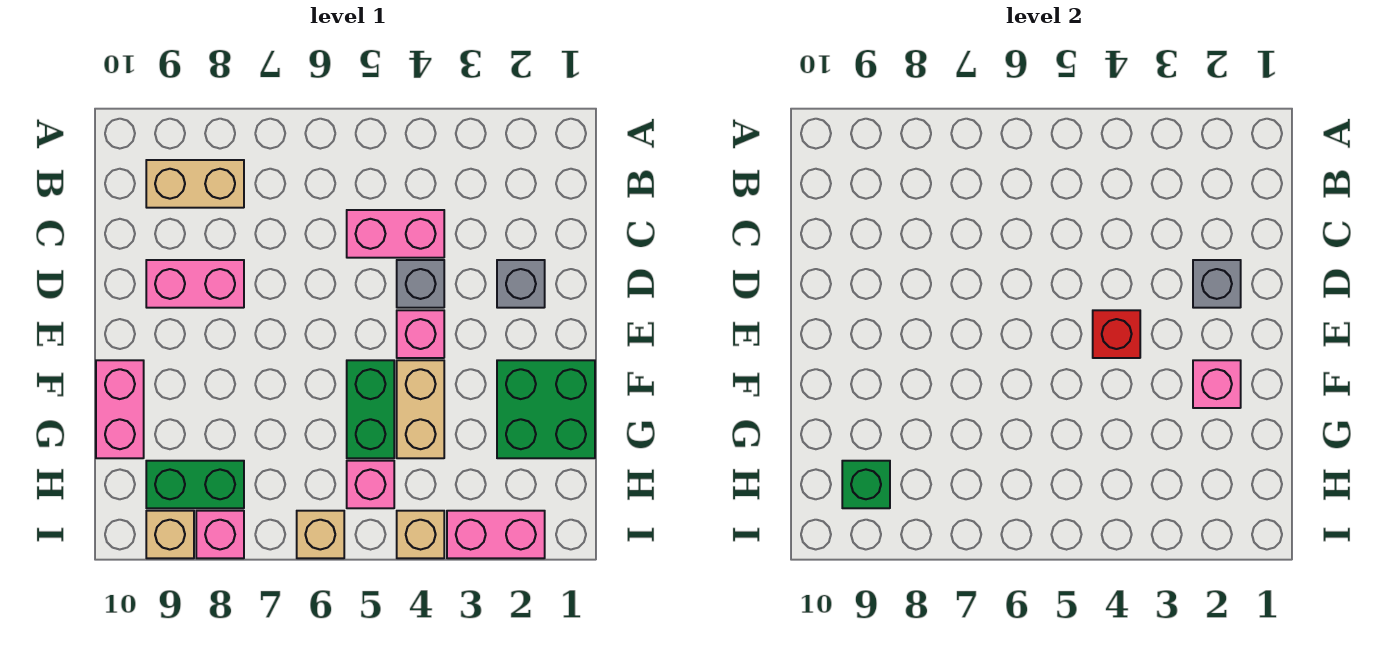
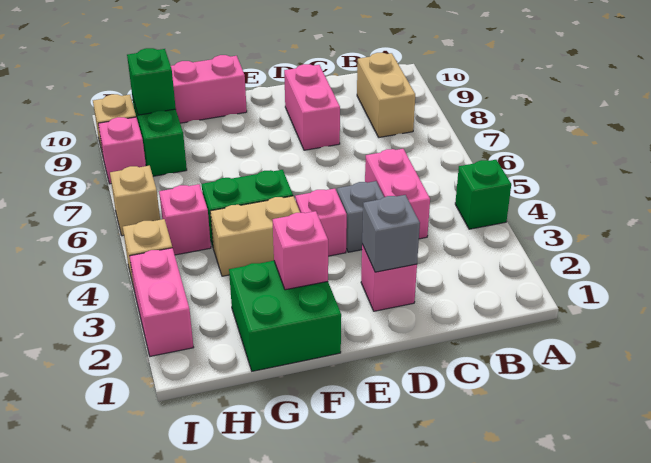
none -> green brick A4 level 1
grey brick D2 level 1 -> pink brick D2 level 1
red brick E4 level 2 -> none

